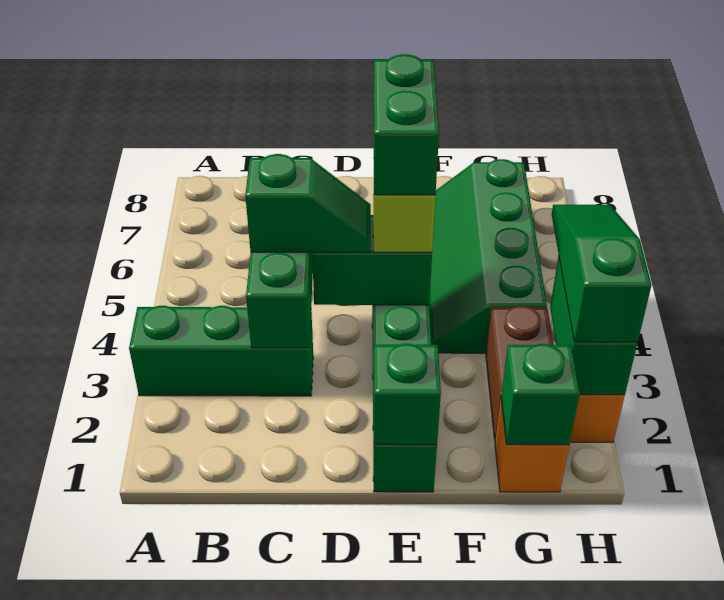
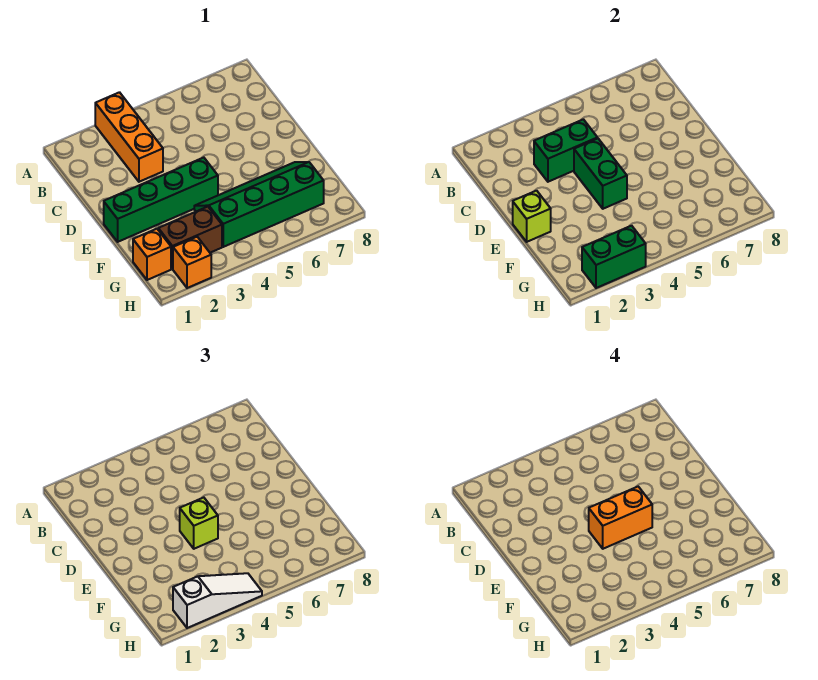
green brick A3:C3 level 1 -> orange brick A3:C3 level 1
green slope C4:D4 level 3 top C -> none
green brick E1 level 2 -> lime brick E1 level 2
green brick E4:E5 level 4 -> orange brick E4:E5 level 4
green brick G1 level 2 -> none
green slope H2:H4 level 3 top 2 -> white slope H2:H4 level 3 top 2

